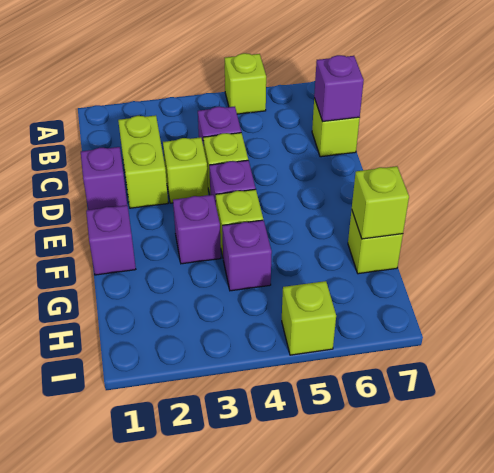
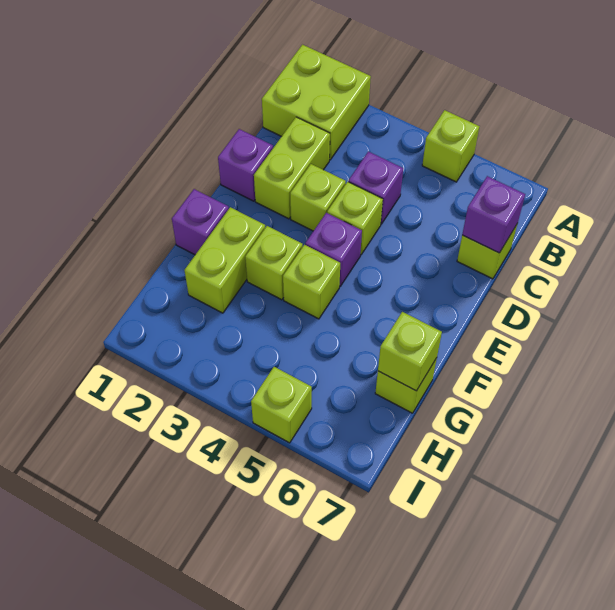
none -> lime brick A1:B2 level 1
none -> lime brick F2:G2 level 1
purple brick F3 level 1 -> lime brick F3 level 1
purple brick G4 level 1 -> none

